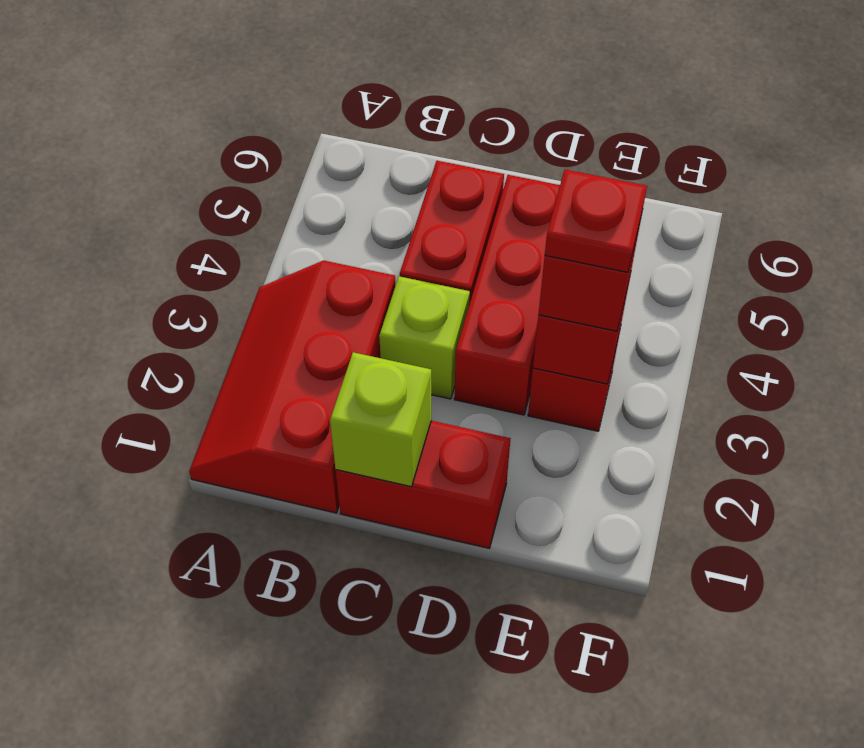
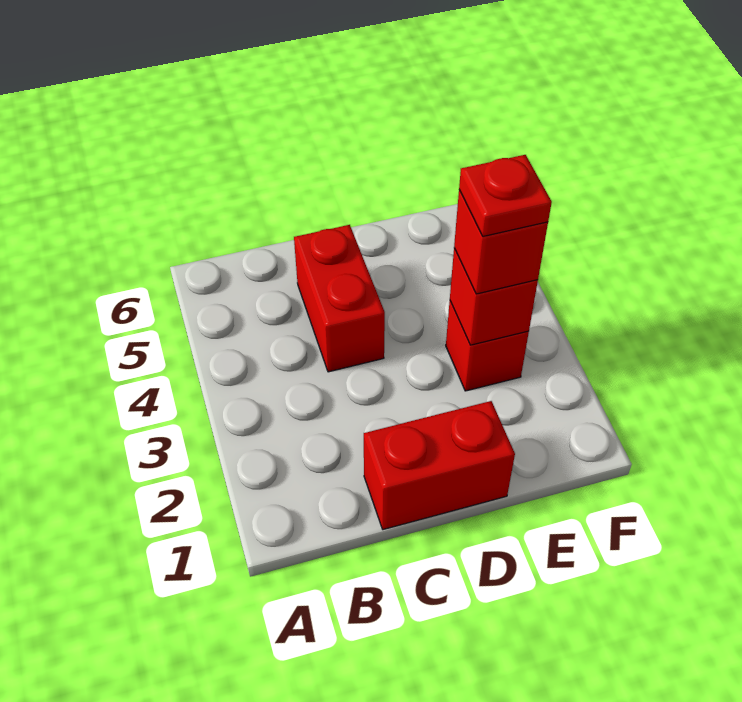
red slope A1:B3 level 1 top B -> none
lime brick C1 level 2 -> none
lime brick C3 level 1 -> none
red brick D3:D5 level 1 -> none

